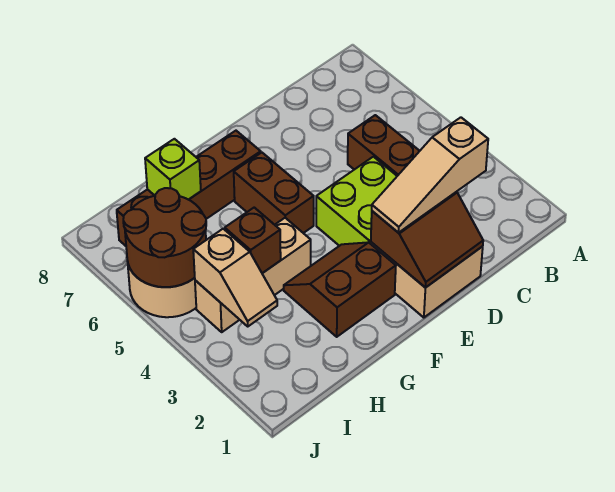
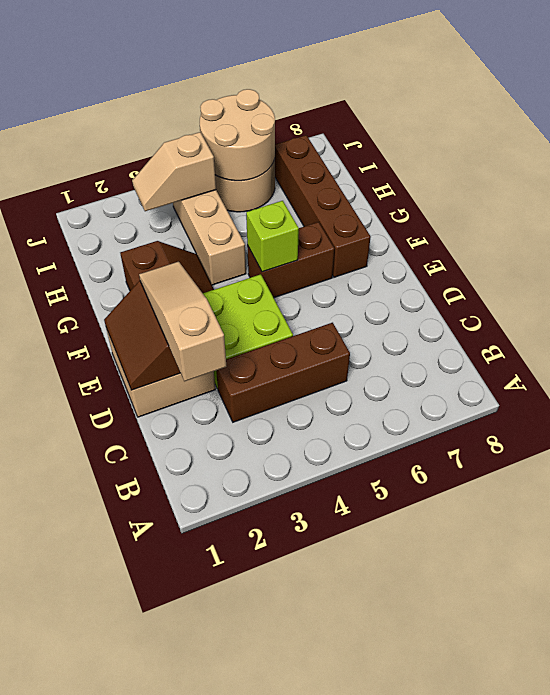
brown brick H4 level 2 -> none
lime brick H7 level 2 -> lime brick F5 level 2
brown round brick I5:J6 level 2 -> tan round brick I5:J6 level 2

